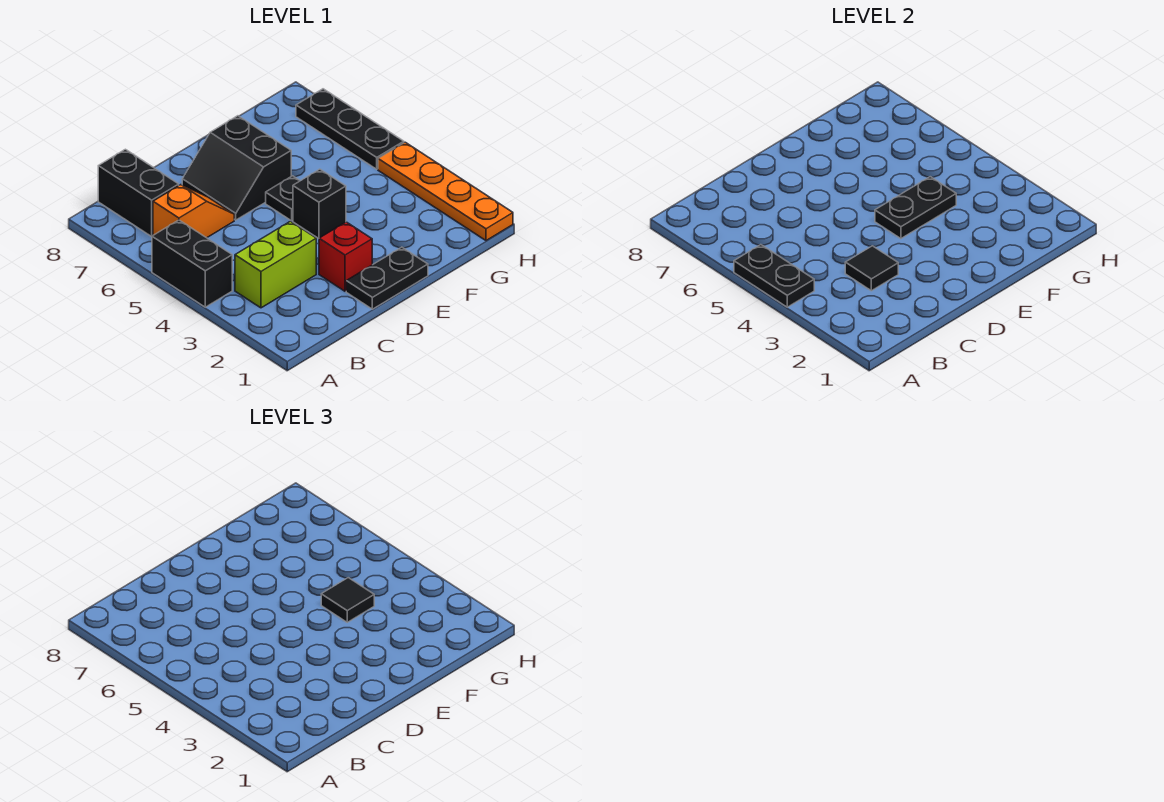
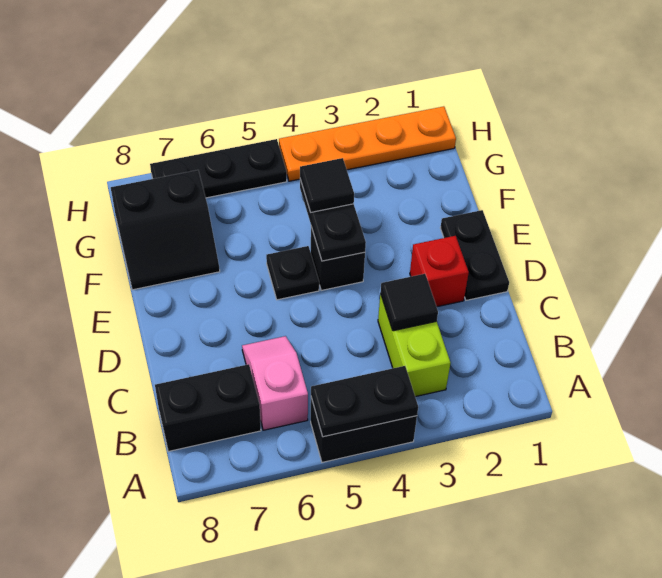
orange slope B6:C6 level 1 top B -> pink slope B6:C6 level 1 top B
black slope D6:E7 level 1 top E -> black slope F7:G8 level 1 top G

